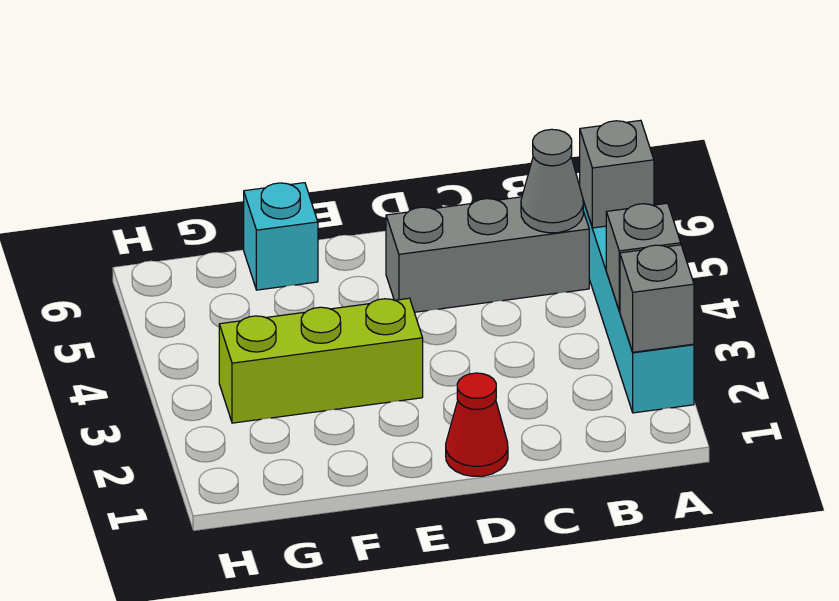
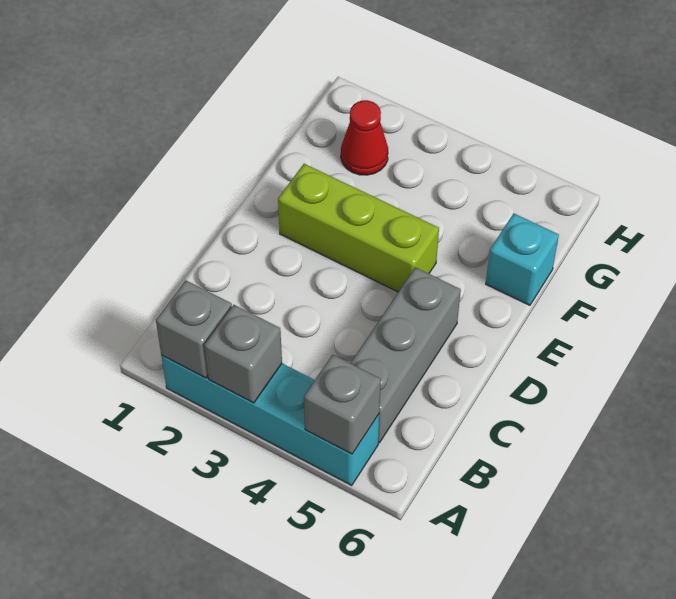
grey cone B5 level 2 -> none
red cone D1 level 1 -> red cone G2 level 1
lime brick E3:G3 level 1 -> lime brick E2:E4 level 1

